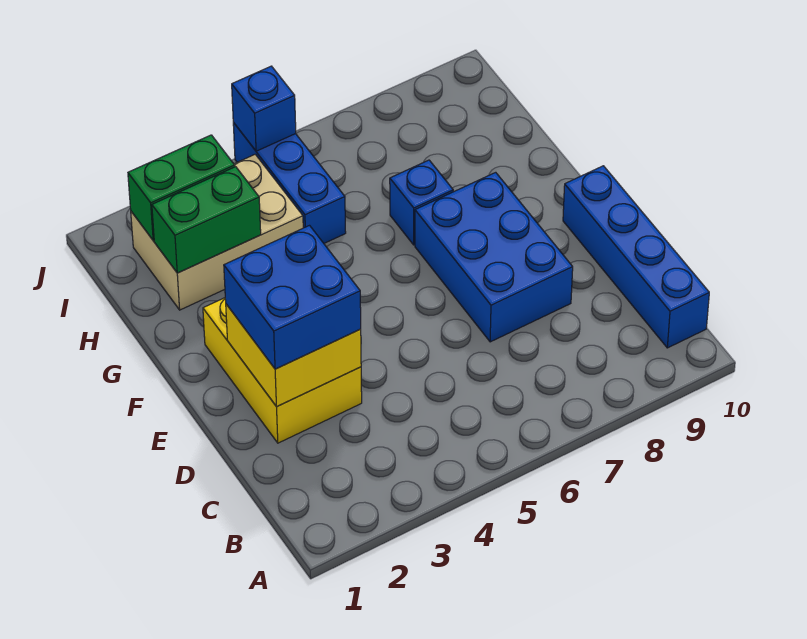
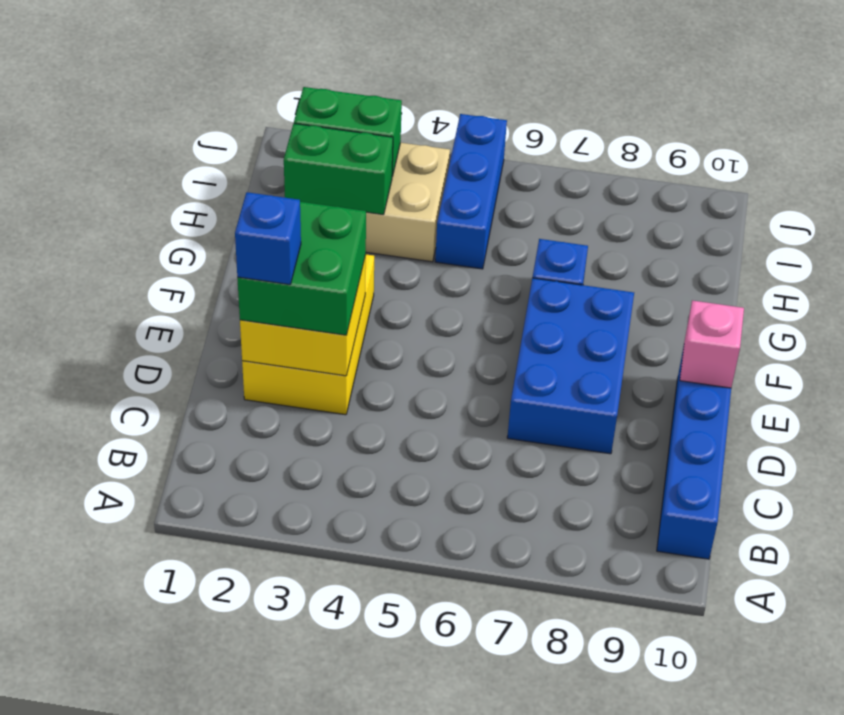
blue brick D2:E3 level 3 -> green brick D2:E3 level 3
none -> pink brick E10 level 2
blue brick J5 level 2 -> blue brick D2 level 4

